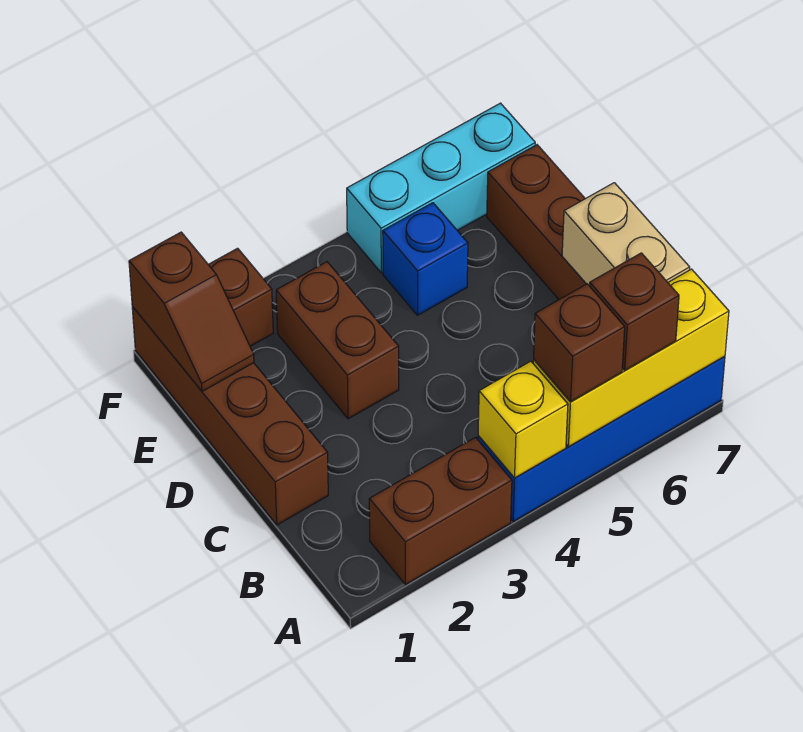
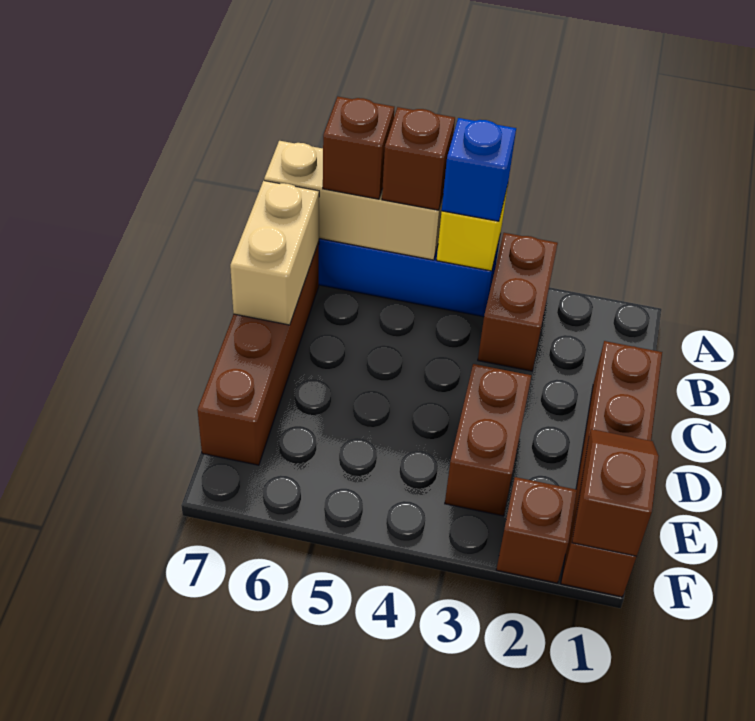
brown brick A2:A3 level 1 -> brown brick A3:B3 level 1
yellow brick A5:A7 level 2 -> tan brick A5:A7 level 2
blue brick E5 level 1 -> blue brick A4 level 3
cyan brick F5:F7 level 1 -> none

